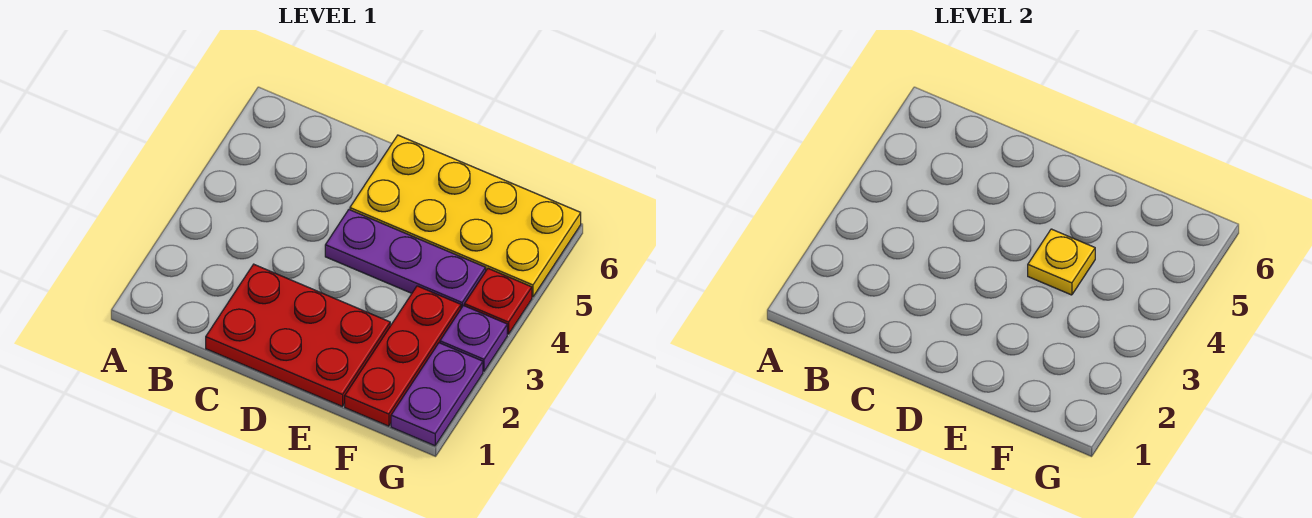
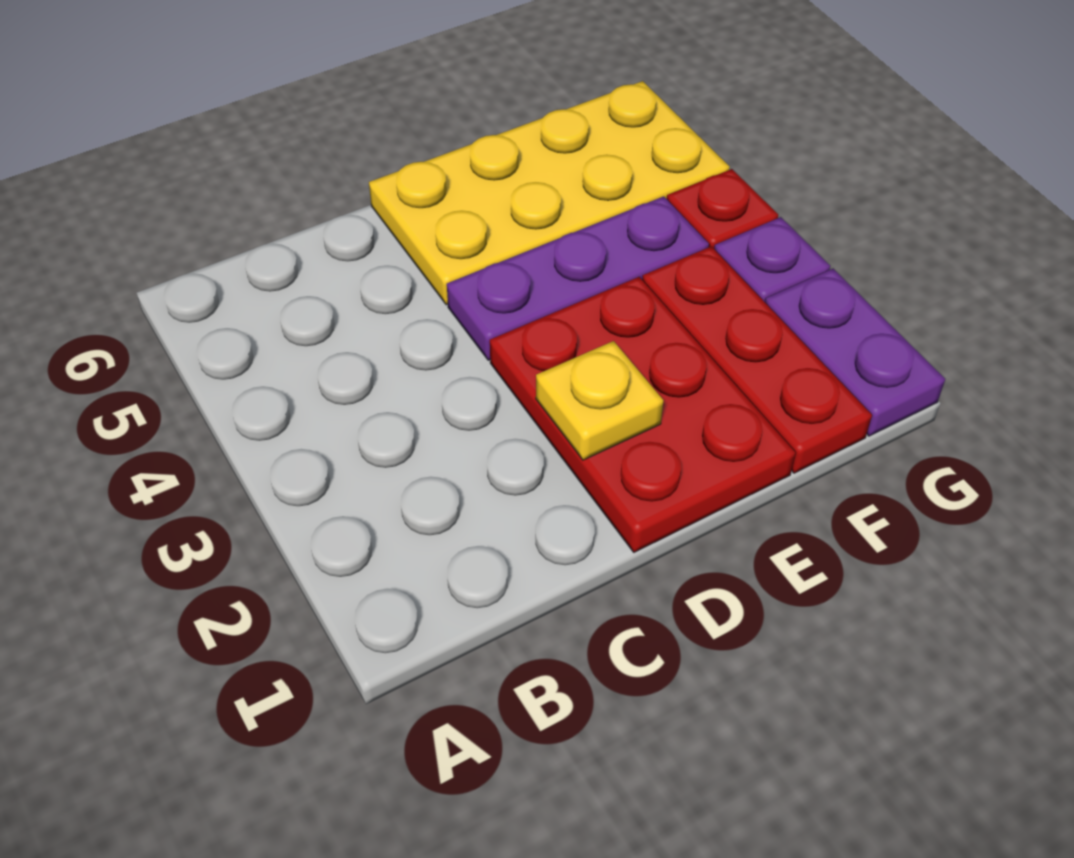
red plate C1:E2 level 1 -> red plate D1:E3 level 1
yellow plate E4 level 2 -> yellow plate D2 level 2

